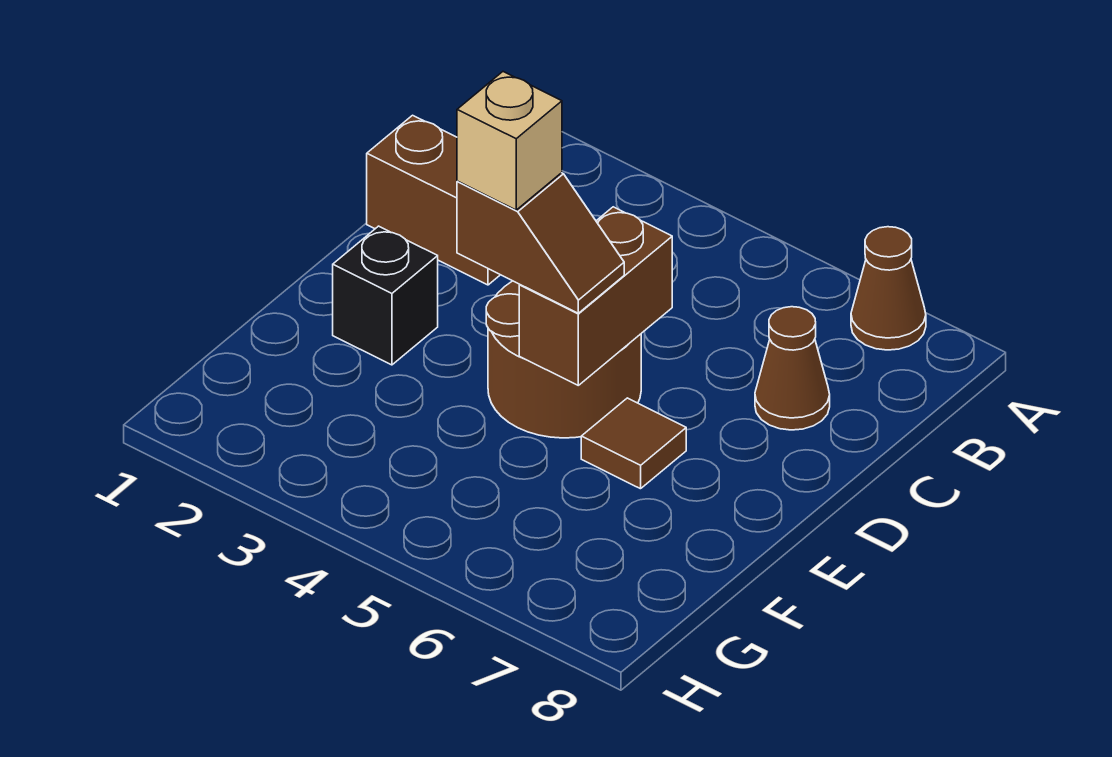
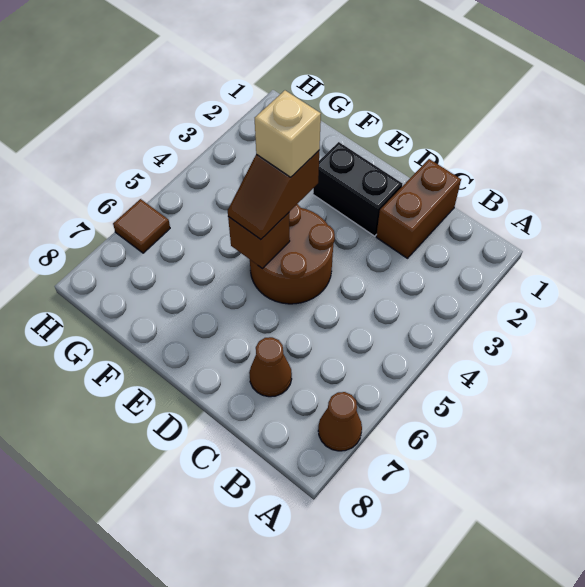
brown brick D5:E5 level 2 -> brown brick E5 level 2
black brick E2 level 1 -> black brick D2:E2 level 1
brown tile E6 level 1 -> brown tile H6 level 1

